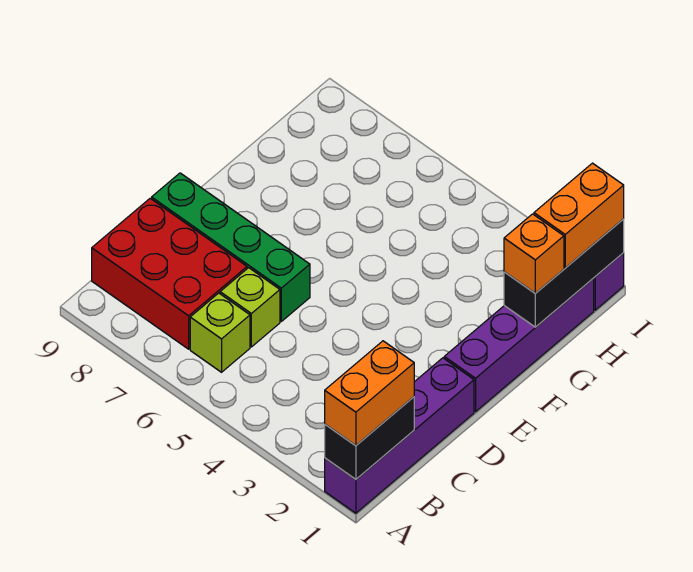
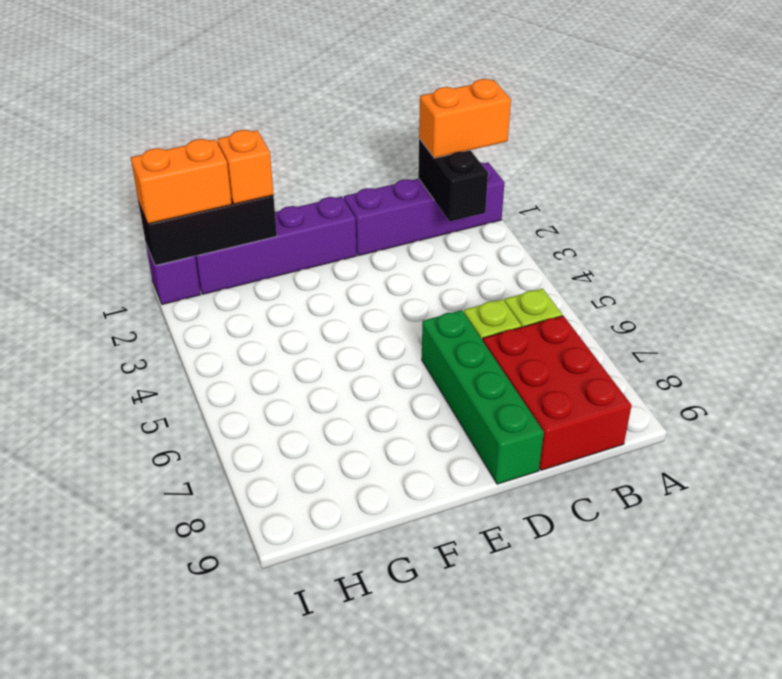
black brick A1:B1 level 2 -> black brick B1:B2 level 2

